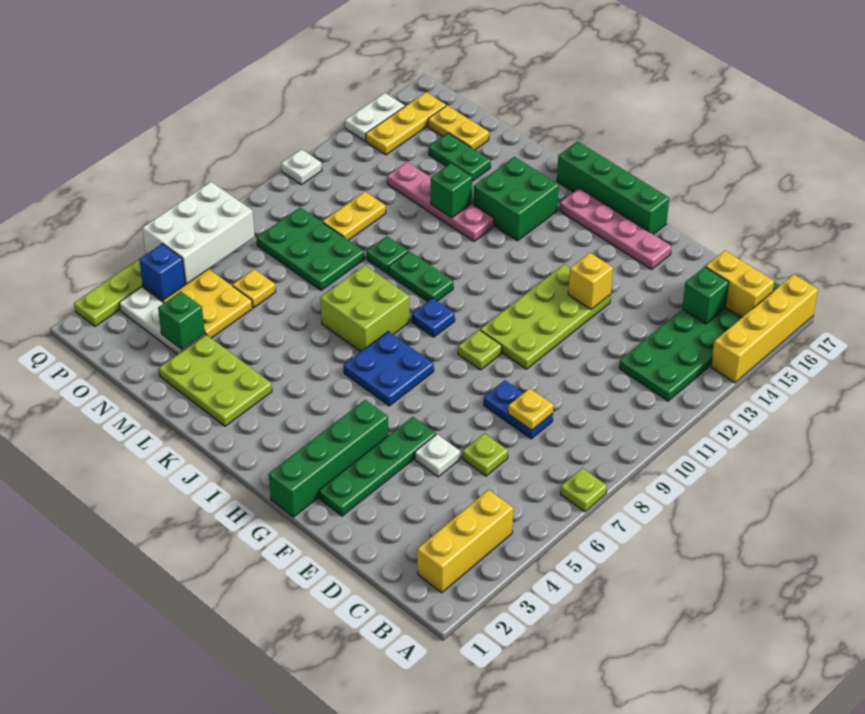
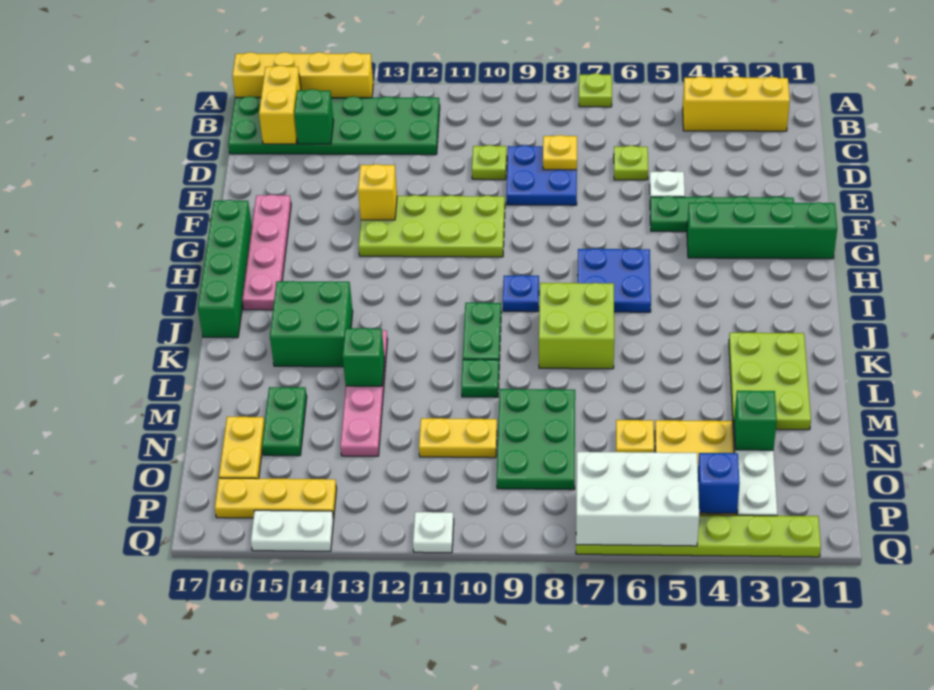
blue plate D8:E8 level 1 -> blue plate D8:E9 level 1
lime plate G9 level 1 -> lime plate D10 level 1

